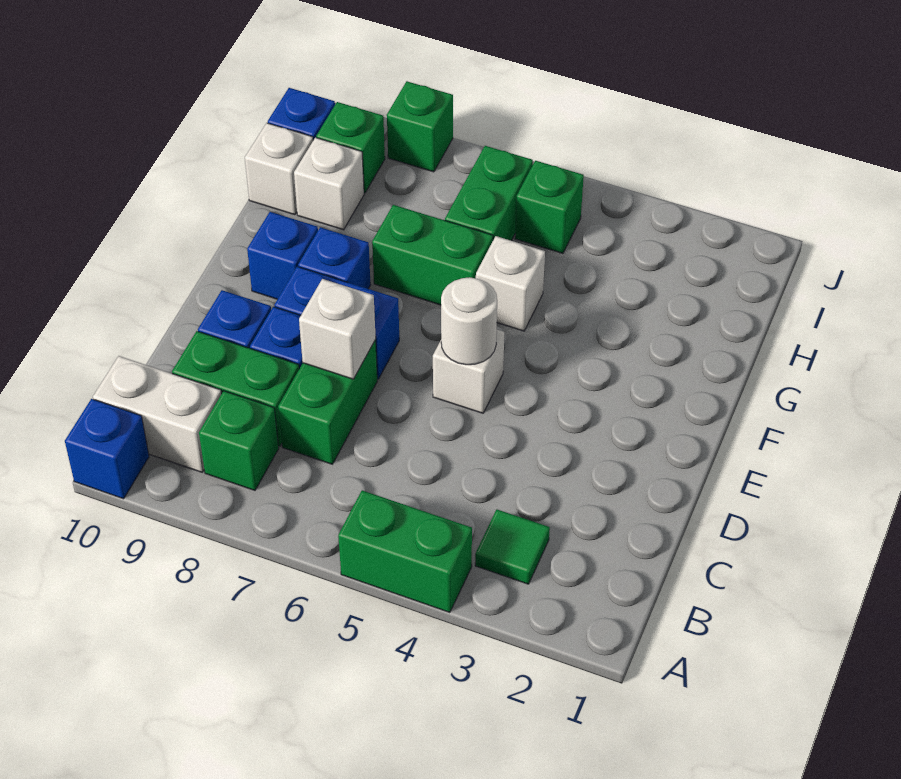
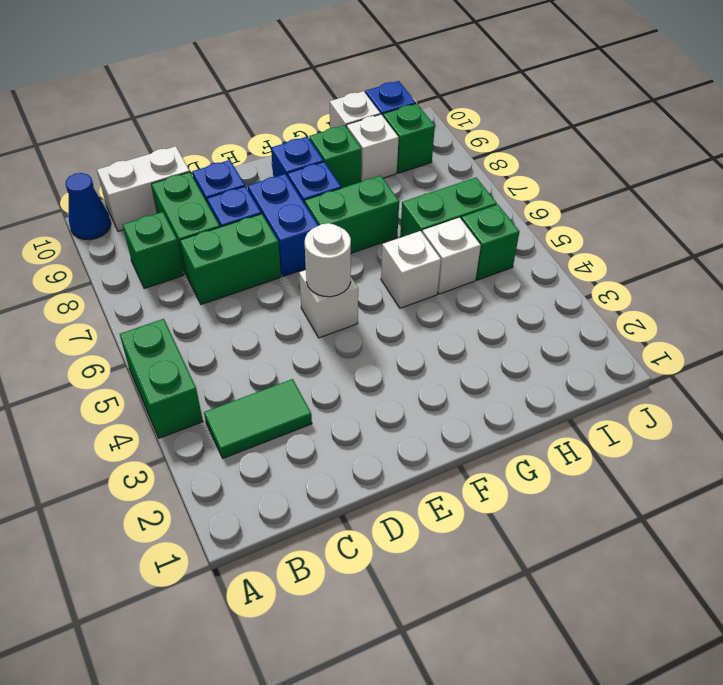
blue brick A10 level 1 -> blue cone A10 level 1
green tile B3 level 1 -> green tile B3:C3 level 1
white brick B9:B10 level 1 -> white brick B10:C10 level 1
white brick D7 level 2 -> white brick H5 level 1
green brick G6:G7 level 1 -> green brick F7:G7 level 1
green brick J8 level 1 -> green brick G9 level 1

